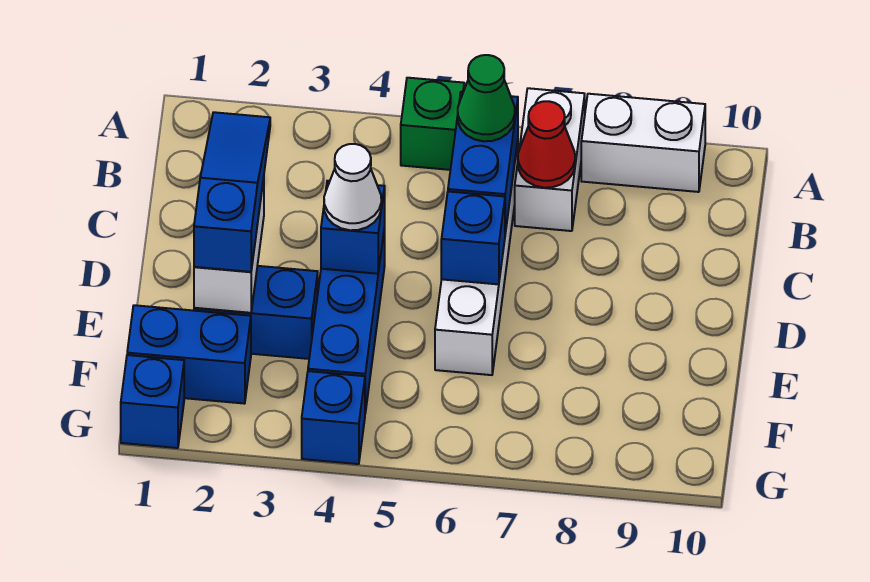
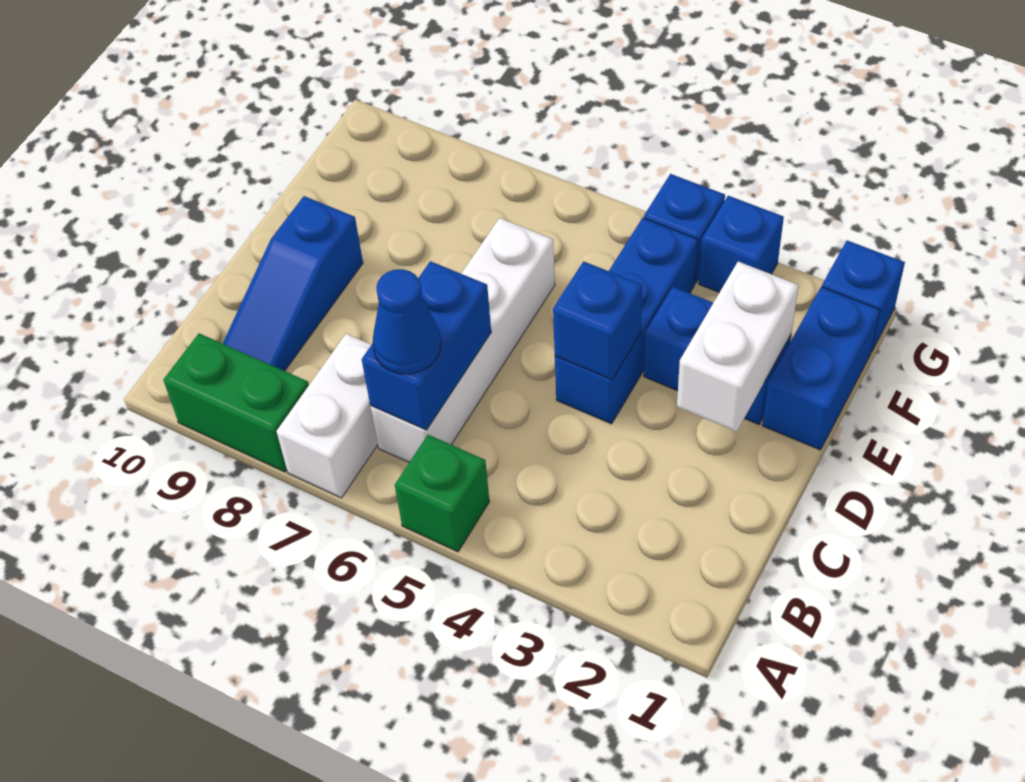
white brick A8:A9 level 1 -> green brick A8:A9 level 1
green cone B6 level 3 -> blue cone B6 level 3
red cone B7 level 2 -> none
blue slope C2:E2 level 3 top E -> blue slope B9:D9 level 1 top D
white cone D4 level 3 -> none
blue brick D6 level 2 -> blue brick G3 level 1
blue brick F1:F2 level 1 -> blue brick E1:F1 level 1

